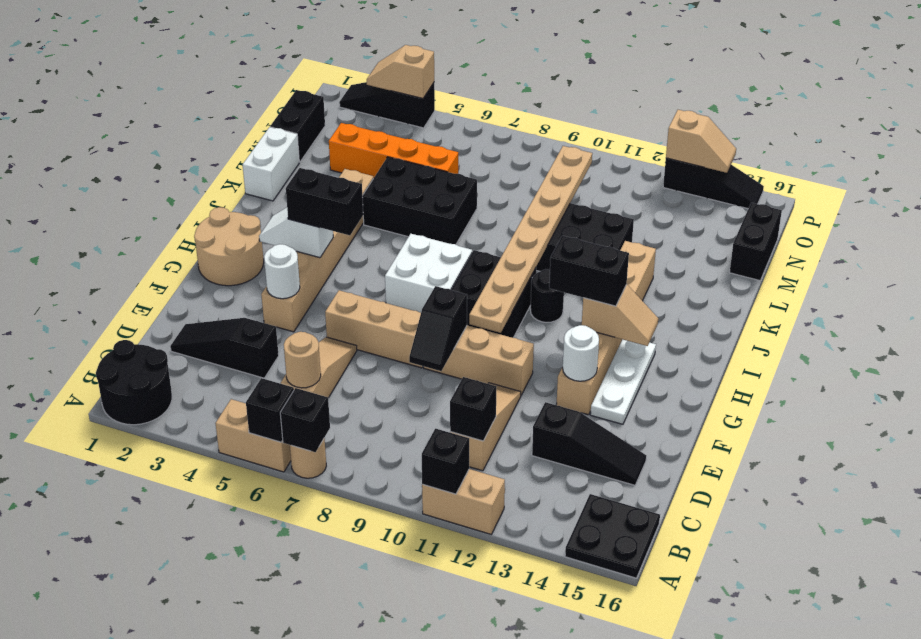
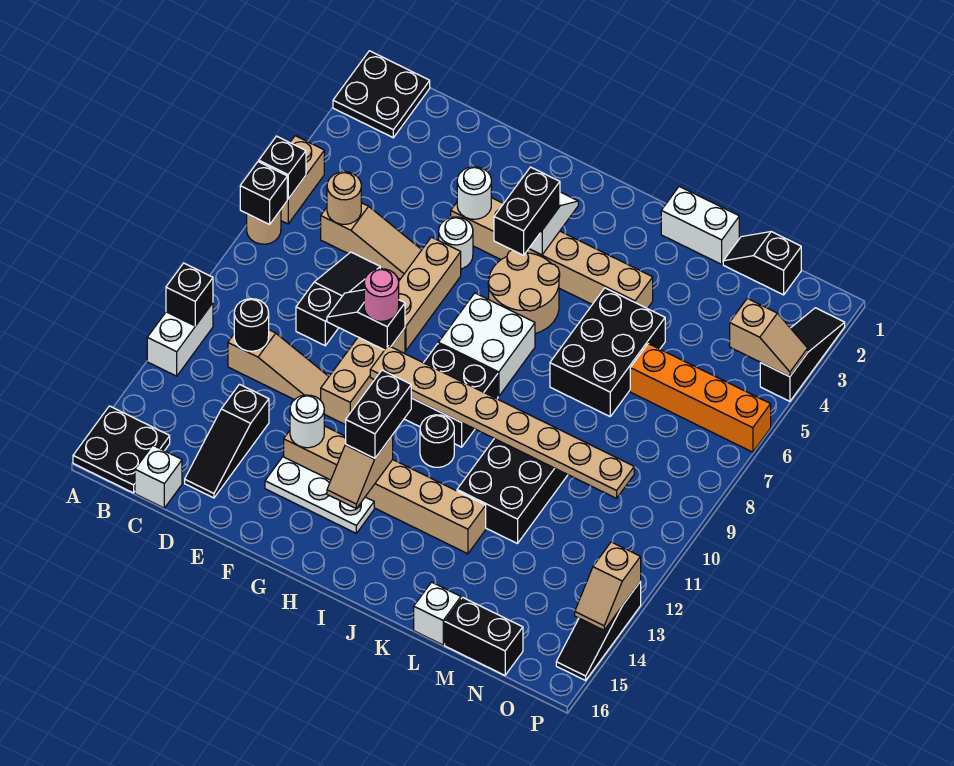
black round brick A1:B2 level 1 -> black plate A1:B2 level 1
tan brick A11:A12 level 1 -> white brick A11:A12 level 1
black brick C11 level 2 -> black round brick C11 level 2
none -> white brick C16 level 1
black slope D2:D4 level 1 top 4 -> black slope D7:D9 level 1 top 9
none -> white round brick F5 level 1
none -> pink round brick F9 level 3
tan round brick G1:H2 level 1 -> tan round brick H5:I6 level 1
none -> white brick L16 level 1
black brick M1:N1 level 1 -> black slope M1:N1 level 1 top N
orange brick M3:M6 level 1 -> orange brick M6:P6 level 1
tan slope P3:P4 level 2 top 4 -> tan slope O4:P4 level 2 top O

